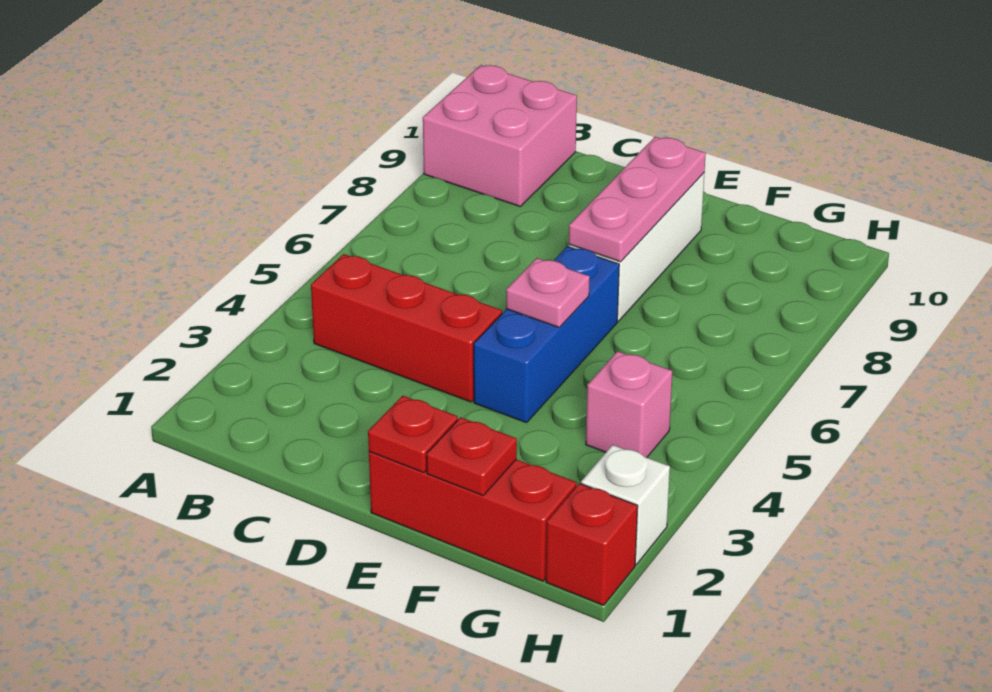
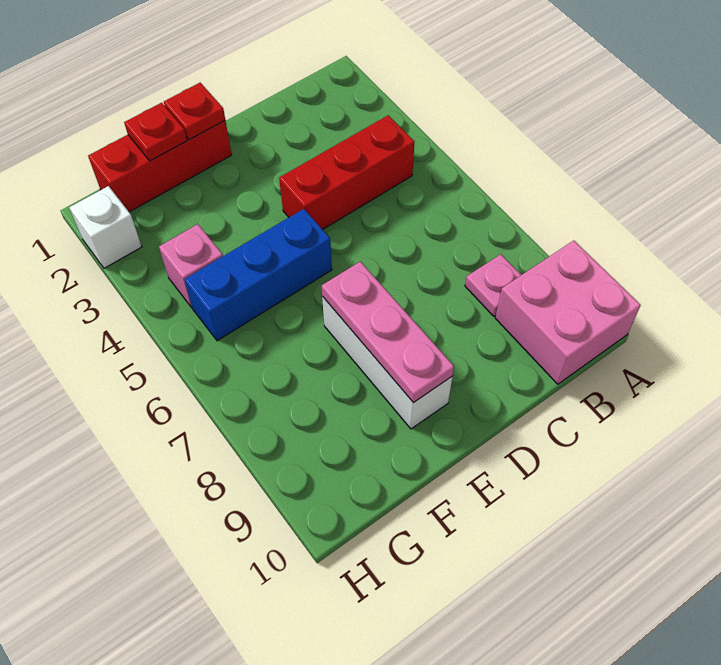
blue brick E4:E6 level 1 -> blue brick E5:G5 level 1
pink plate E5 level 2 -> pink plate B8 level 1
red brick H1 level 1 -> none

